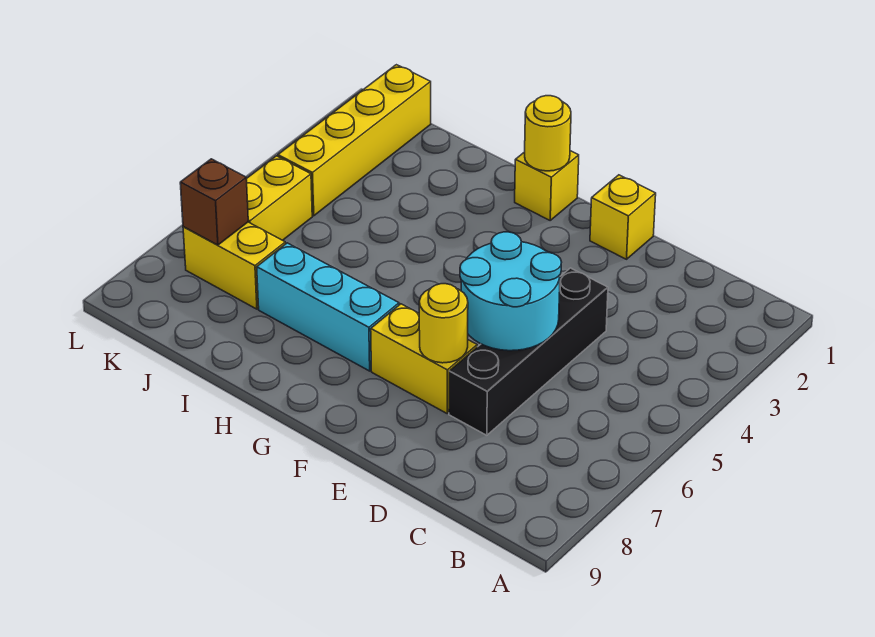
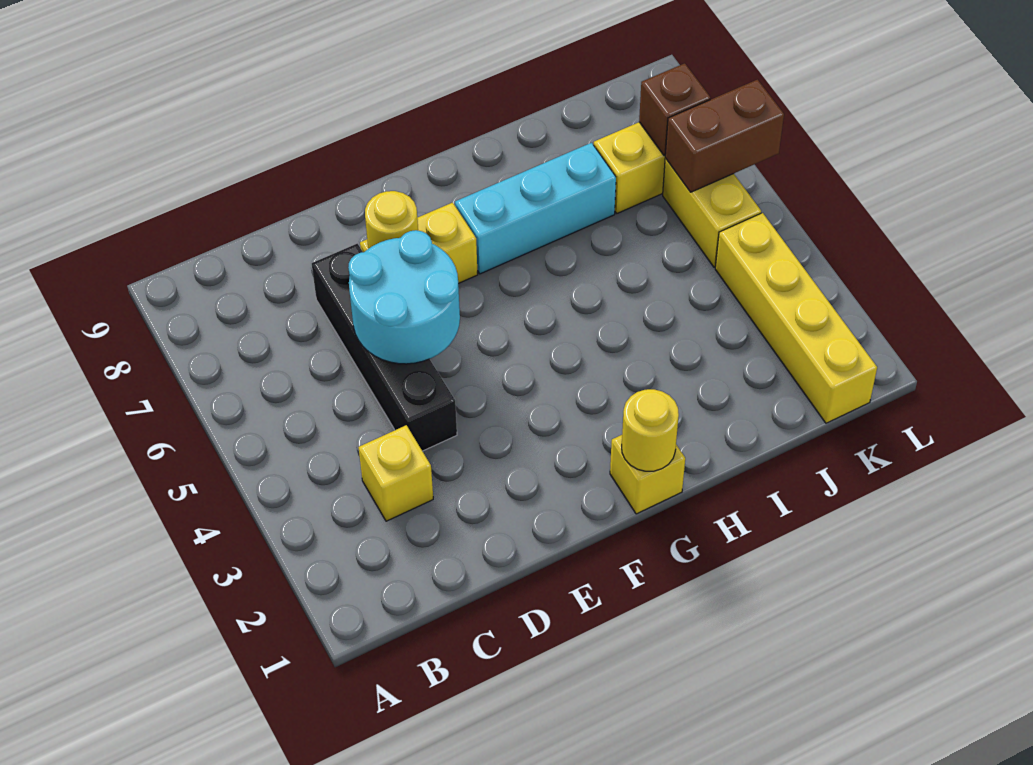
yellow brick E1 level 1 -> yellow brick C3 level 1
none -> brown brick K6:L6 level 2

